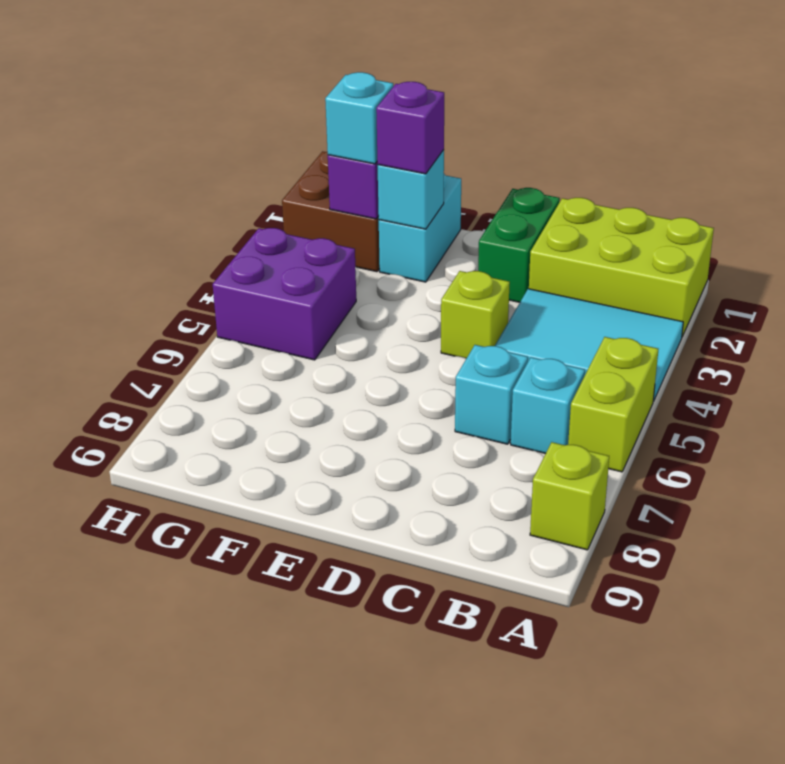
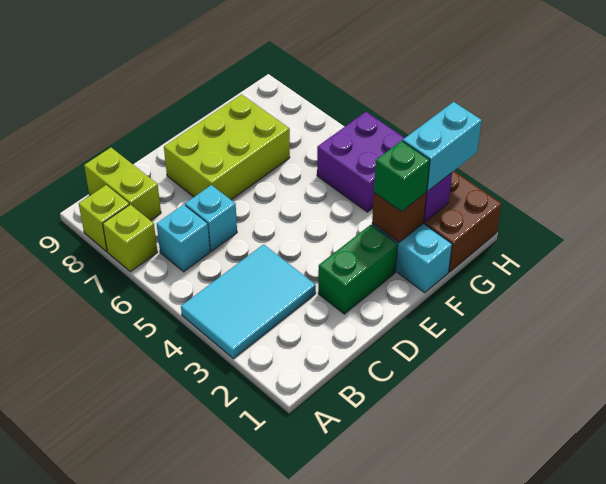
lime brick A1:C2 level 1 -> lime brick D7:F8 level 1
lime brick A5:A6 level 1 -> lime brick B8:B9 level 1
green brick D1:D2 level 1 -> green brick D2:E2 level 1
lime brick D4 level 1 -> lime brick A7 level 1
cyan brick F2 level 2 -> brown brick F2 level 2
purple brick F2 level 3 -> green brick F2 level 3
cyan brick G2 level 3 -> cyan brick G2:H2 level 3

